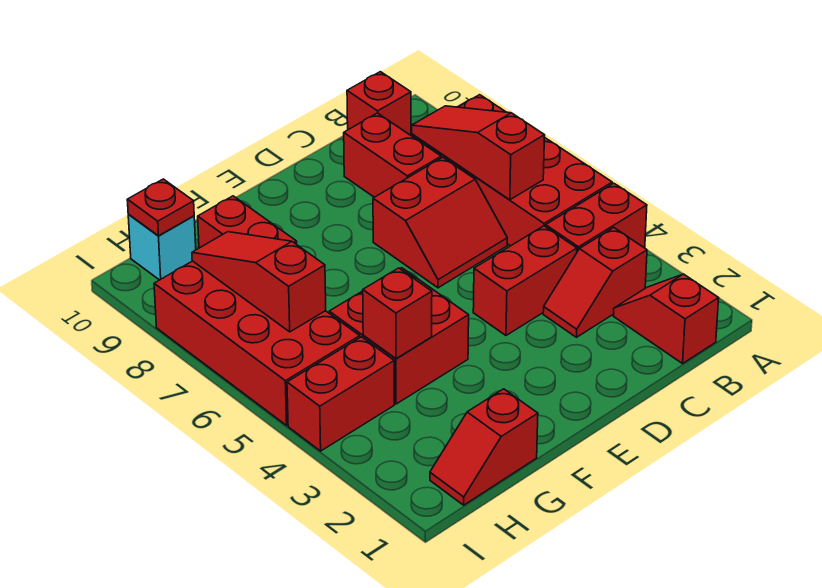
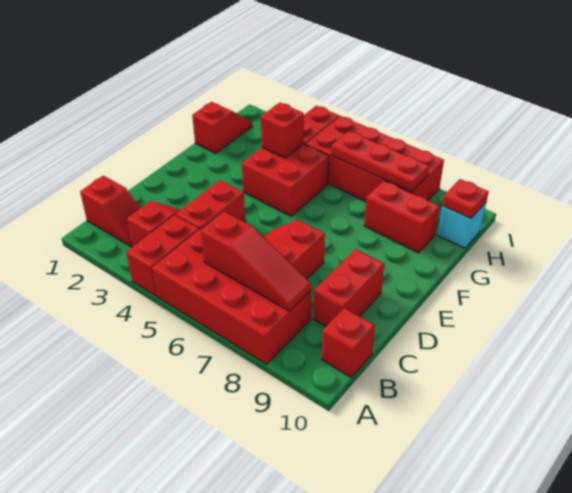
red brick C8:C9 level 1 -> red brick C9:D9 level 1
red slope H6:H8 level 2 top 6 -> red plate H6:H8 level 2

